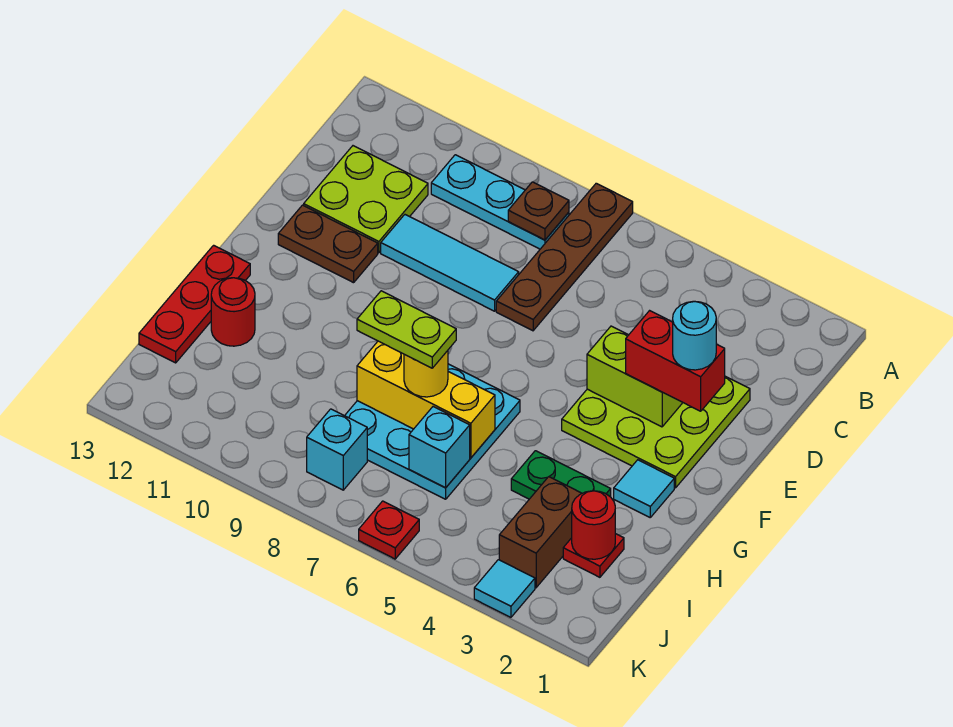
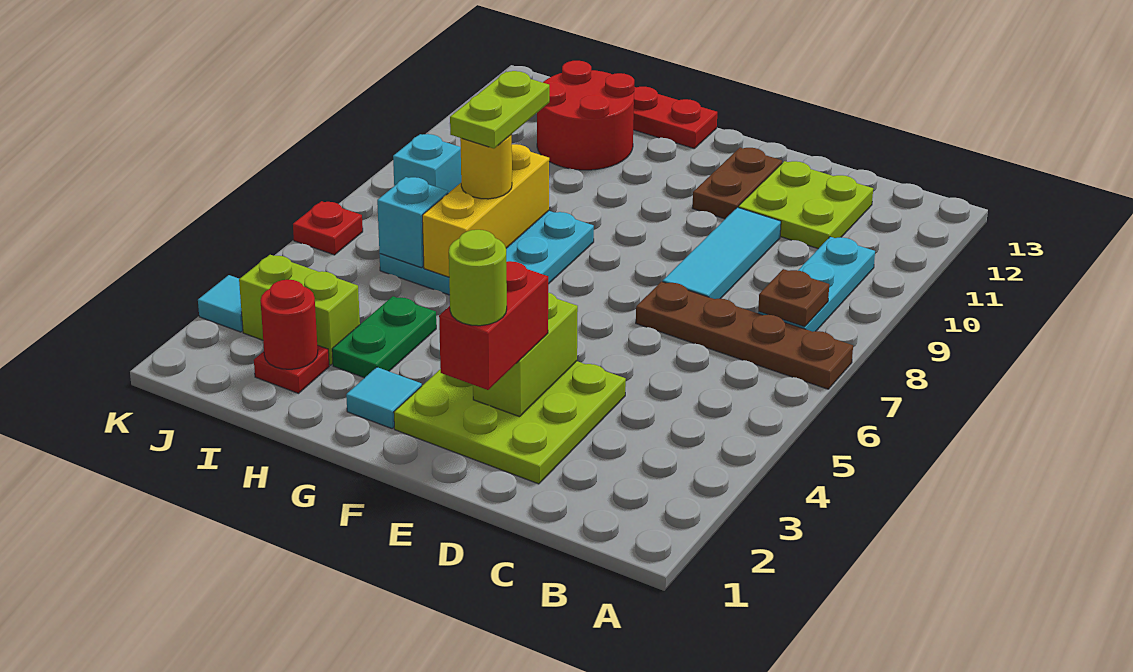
cyan round brick E2 level 4 -> lime round brick E2 level 4
red round brick H12 level 1 -> red round brick H11:I12 level 1
brown brick I3:J3 level 1 -> lime brick I3:J3 level 1

